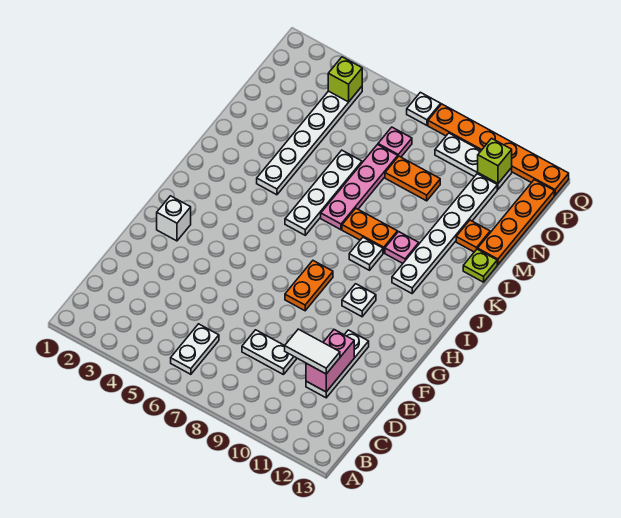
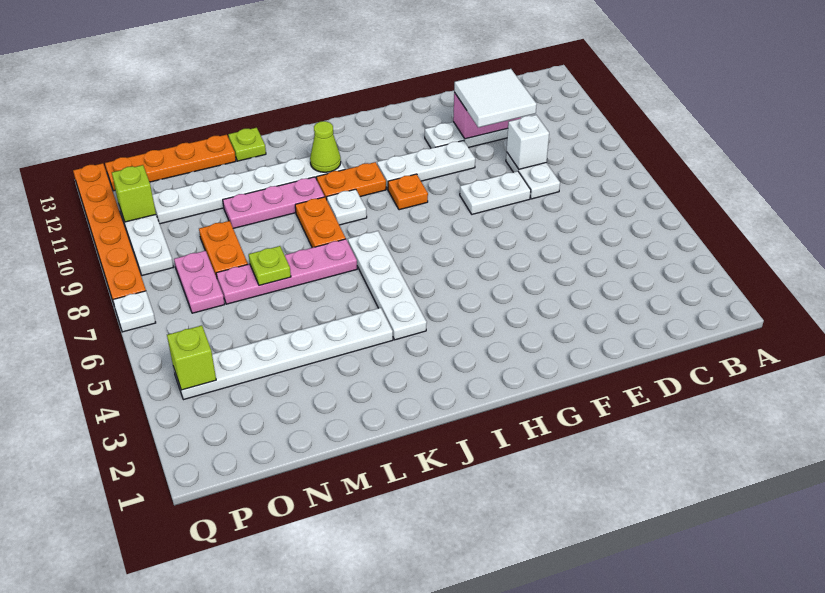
white plate B6:C6 level 1 -> white plate E8:F8 level 1
white tile D10:D11 level 3 -> white tile D10:E11 level 3
white brick G2 level 1 -> white brick D9 level 2
orange plate G8:H8 level 1 -> orange plate I10:J10 level 1
white plate H10 level 1 -> white plate F10:H10 level 1
white plate J6:M6 level 1 -> white plate J4:J7 level 1
none -> lime cone J11 level 2
pink plate K10 level 1 -> pink plate K10:M10 level 1
none -> lime plate M7 level 2
orange plate M12 level 1 -> orange plate H9 level 1
pink plate O7 level 1 -> pink plate O7:O8 level 1

